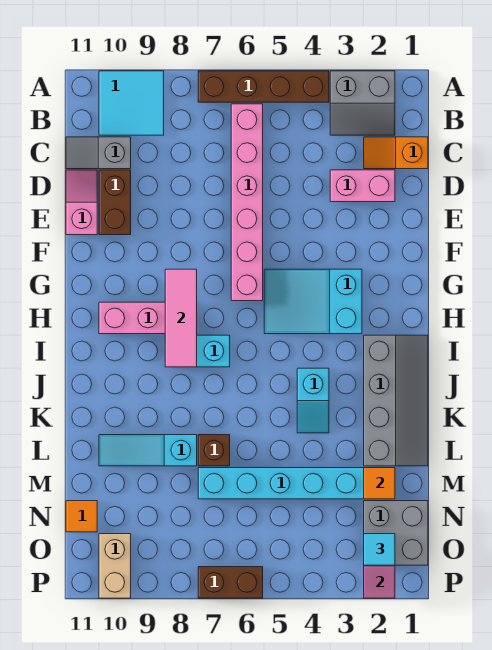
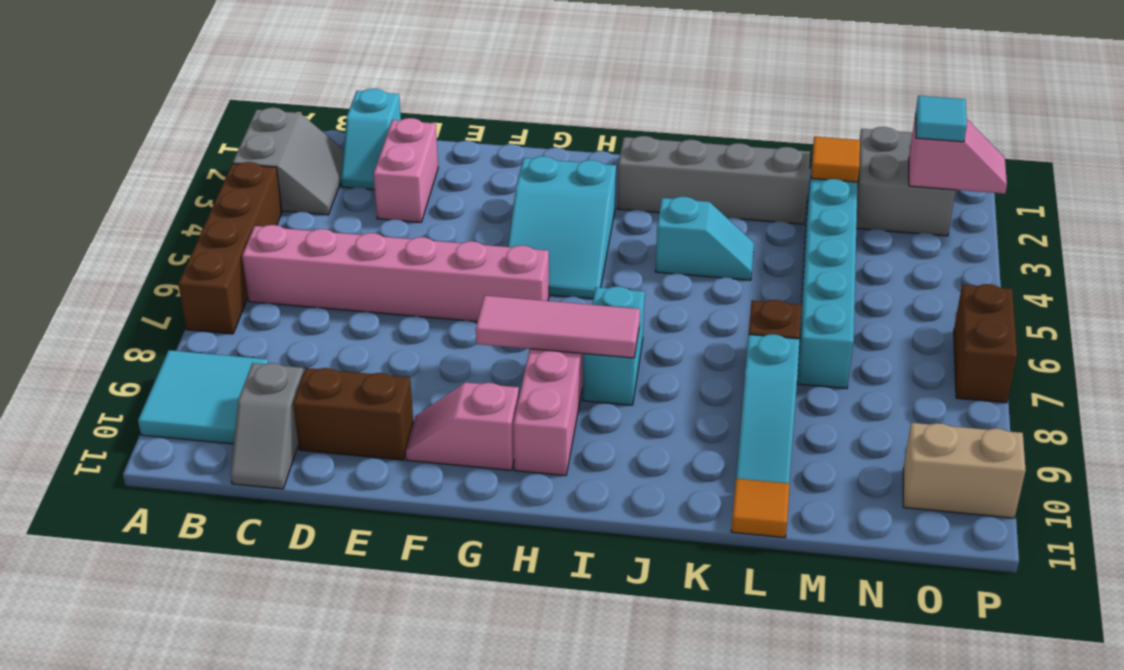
orange slope C1:C2 level 1 top 1 -> cyan slope C1:C2 level 1 top 1
pink slope D11:E11 level 1 top E -> pink slope F10:G10 level 1 top G
orange tile N11 level 1 -> orange tile L11 level 1

